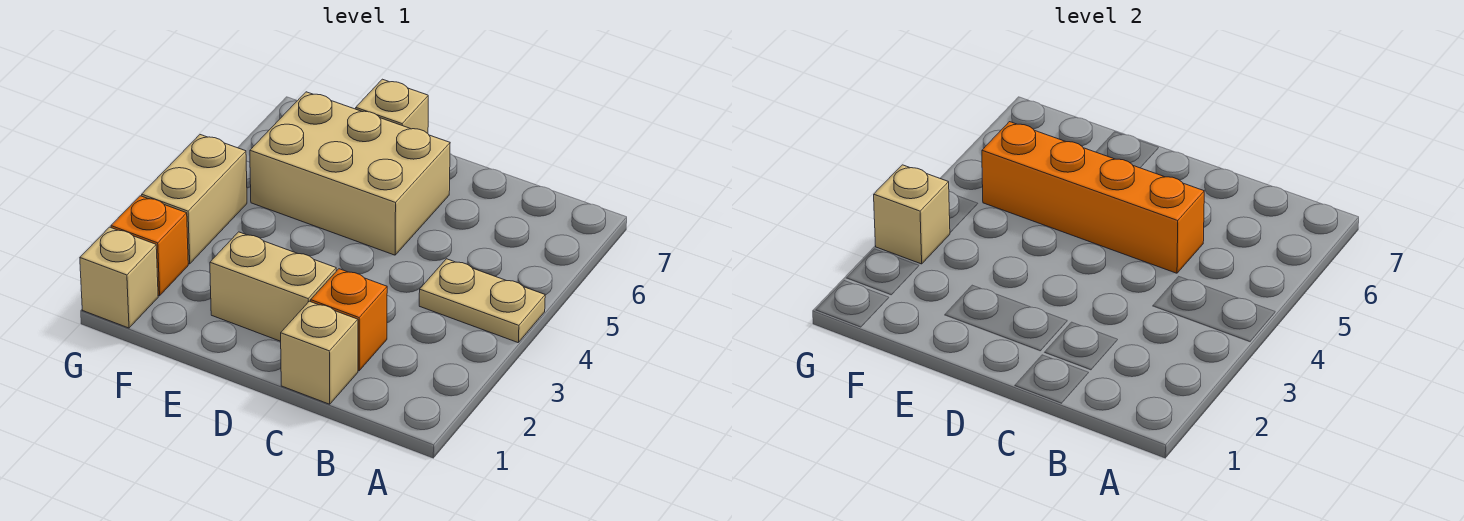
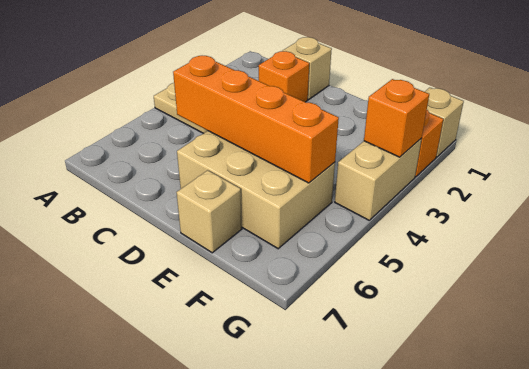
tan brick D2:E2 level 1 -> none
tan brick G3 level 2 -> orange brick G3 level 2

